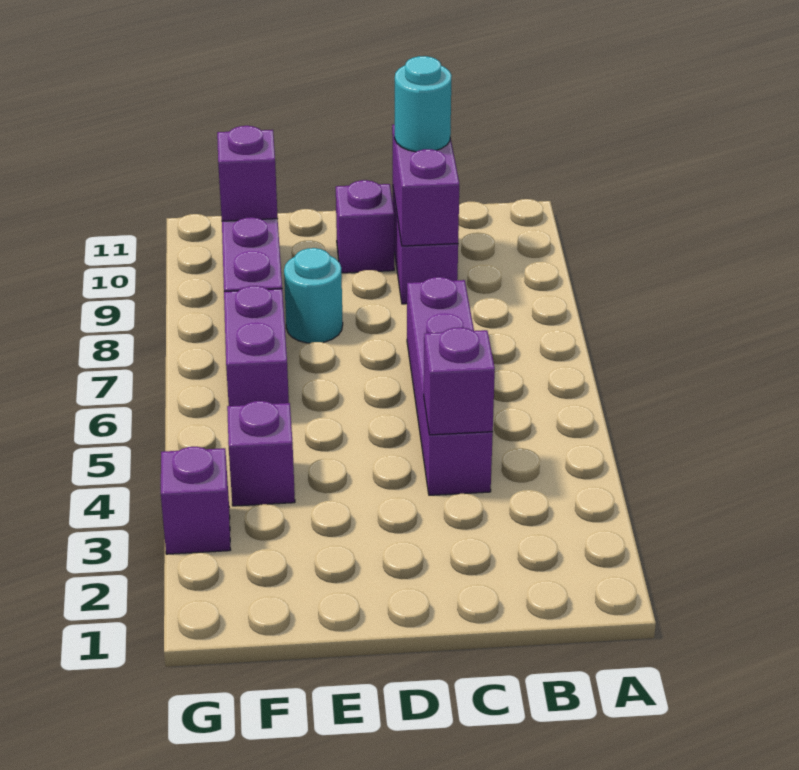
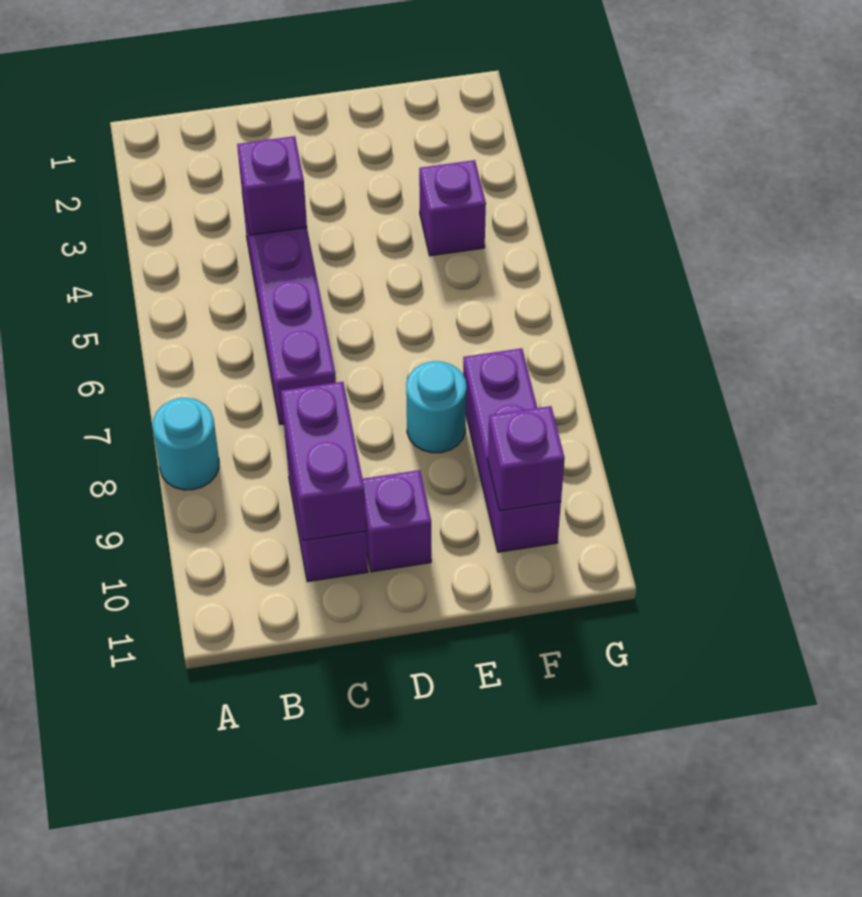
cyan round brick C10 level 3 -> cyan round brick A8 level 1
purple brick F6:F7 level 1 -> none
purple brick G3 level 1 -> none

